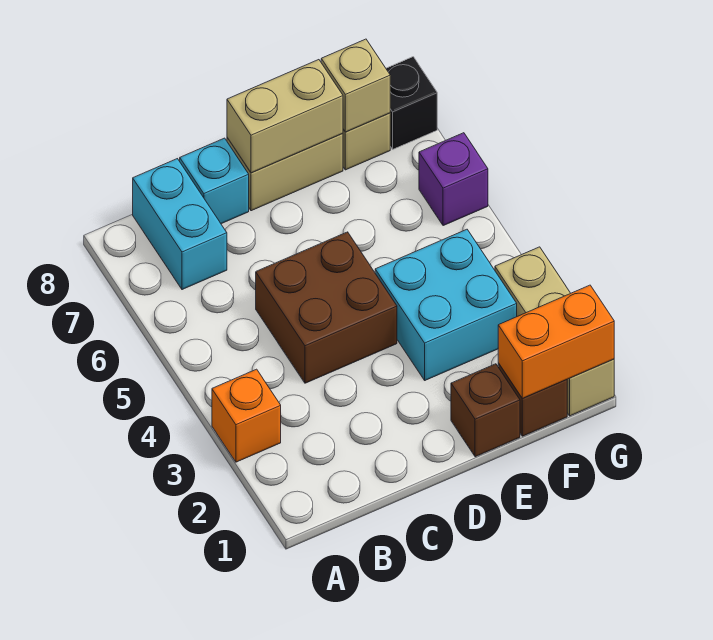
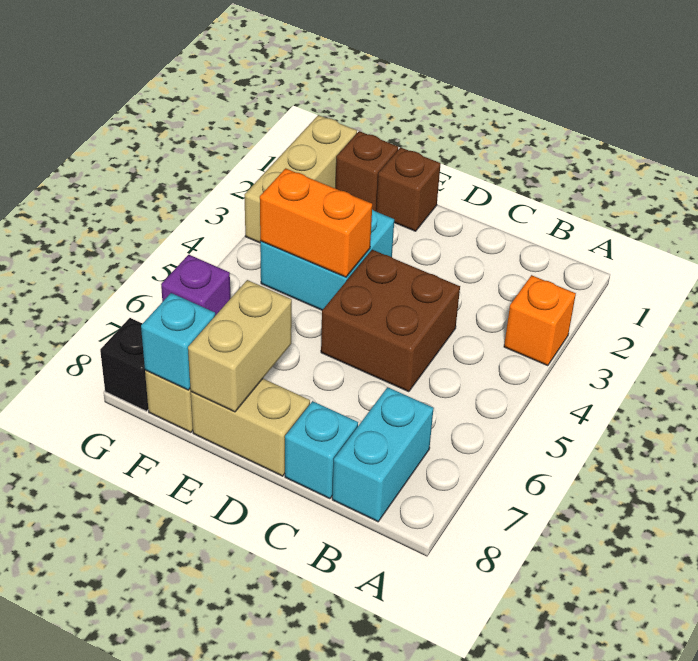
tan brick D8:E8 level 2 -> tan brick E7:E8 level 2
orange brick F1:G1 level 2 -> orange brick E4:F4 level 2
tan brick F8 level 2 -> cyan brick F8 level 2

